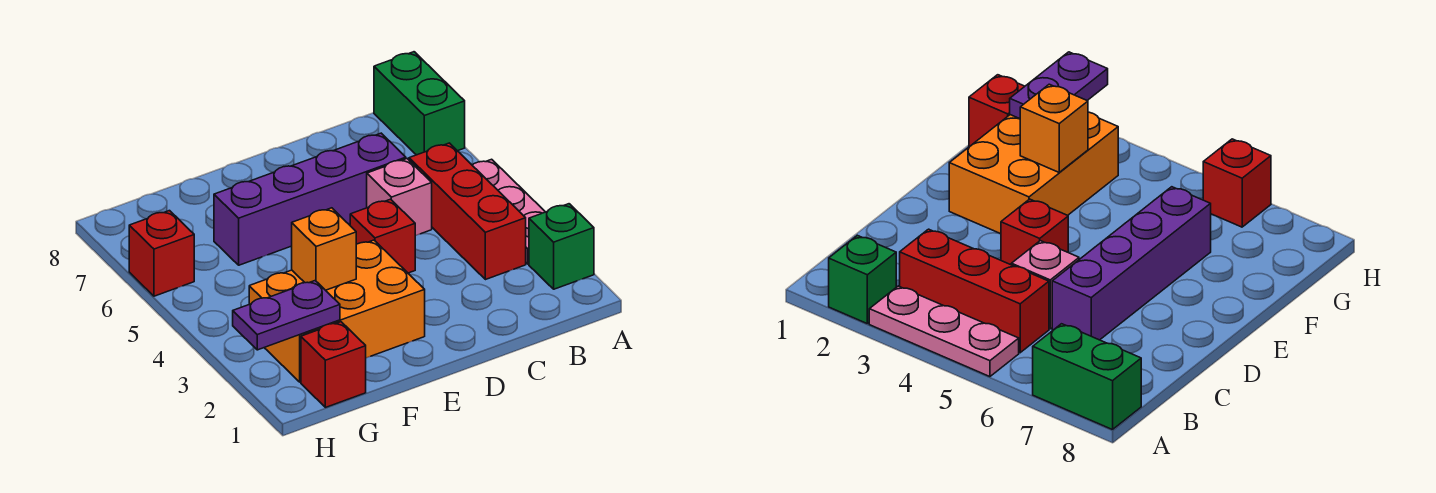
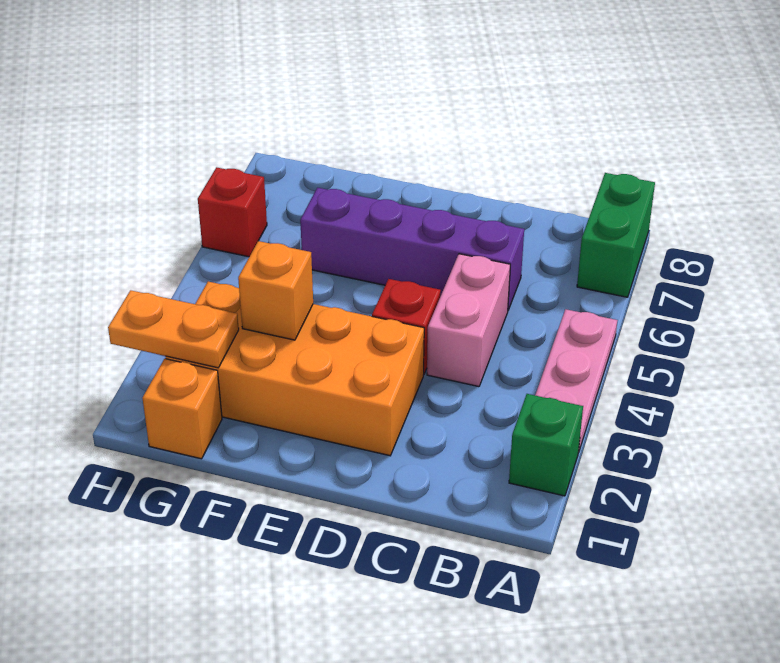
red brick B3:B5 level 1 -> none
pink brick C5 level 1 -> pink brick C4:C5 level 1
orange brick E2:G3 level 1 -> orange brick D2:G3 level 1
red brick G1 level 1 -> orange brick G1 level 1
purple plate G2:H2 level 2 -> orange plate G2:H2 level 2

